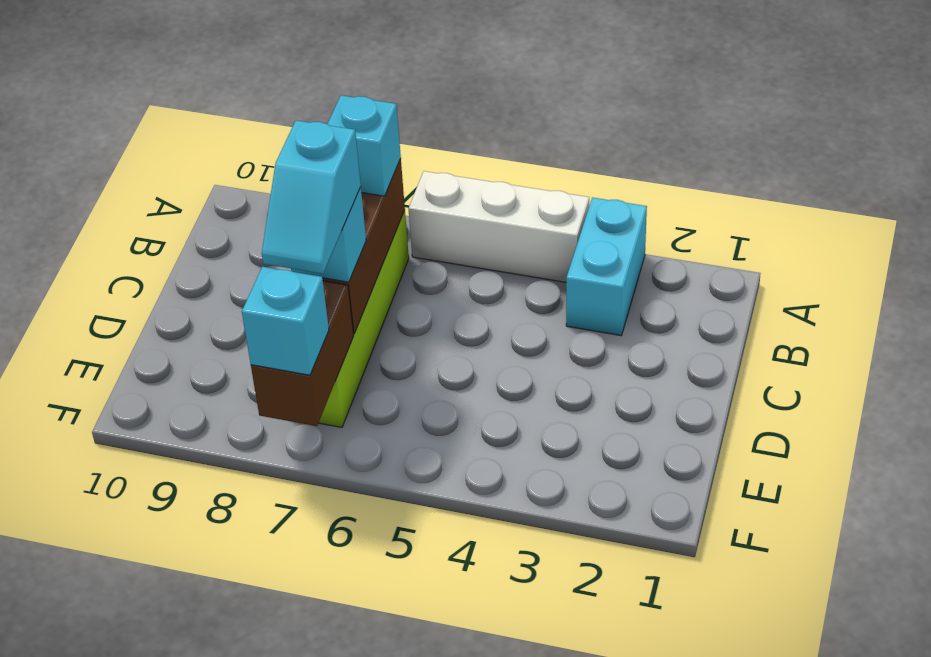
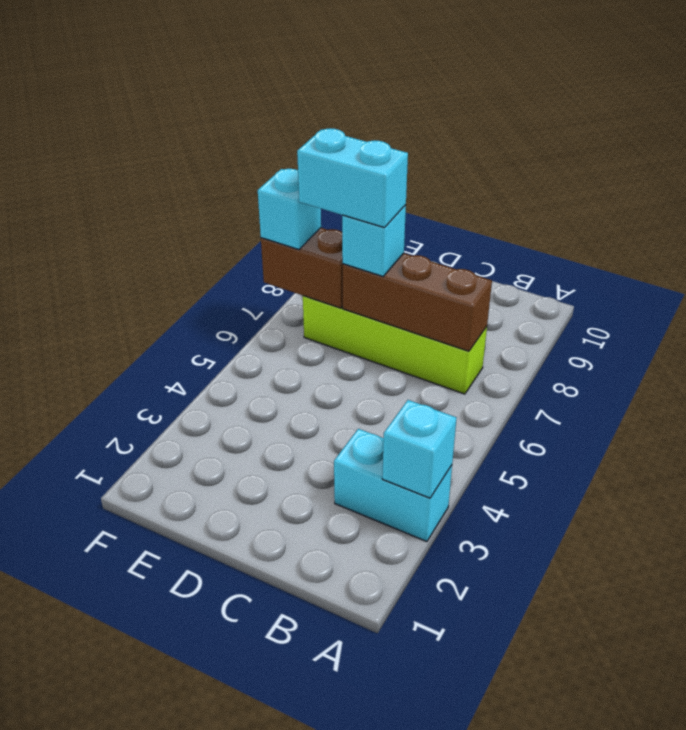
white brick A4:A6 level 1 -> none
cyan brick B7 level 3 -> cyan brick A3 level 2
cyan slope D7:E7 level 4 top D -> cyan brick D7:E7 level 4

